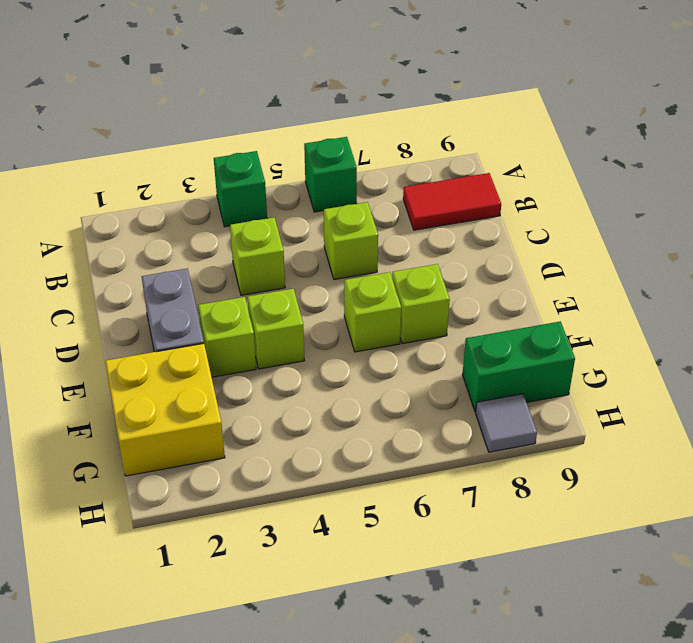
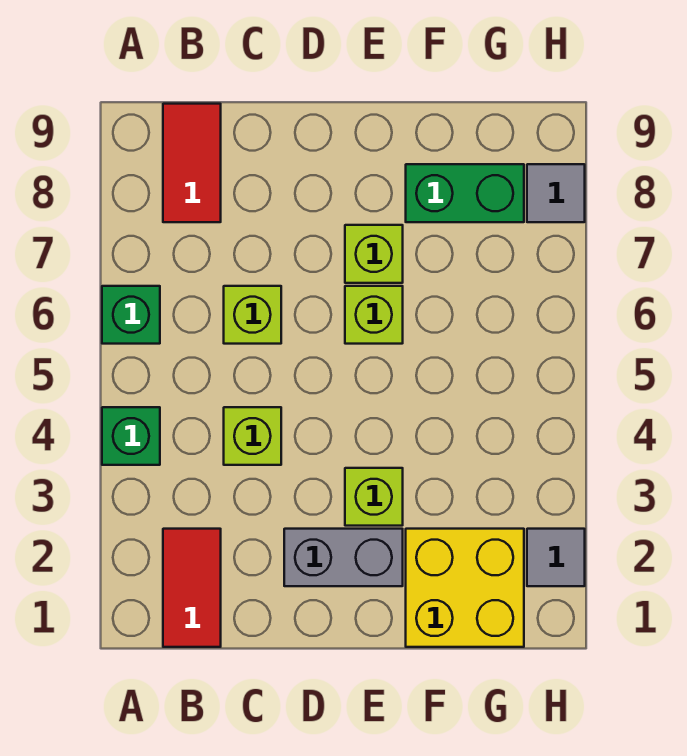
none -> red tile B1:B2 level 1
lime brick E4 level 1 -> none
green brick G8:G9 level 1 -> green brick F8:G8 level 1
none -> grey tile H2 level 1

